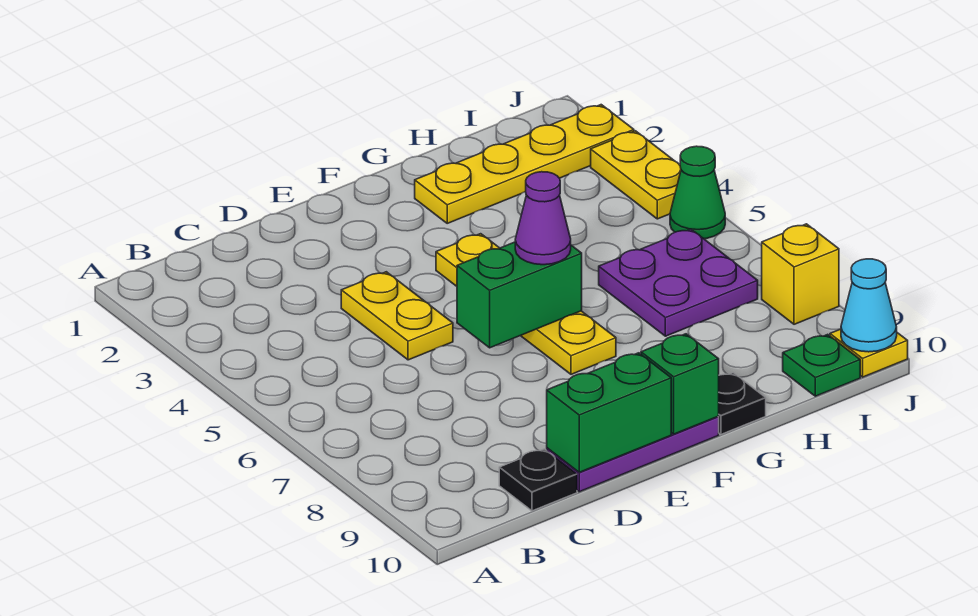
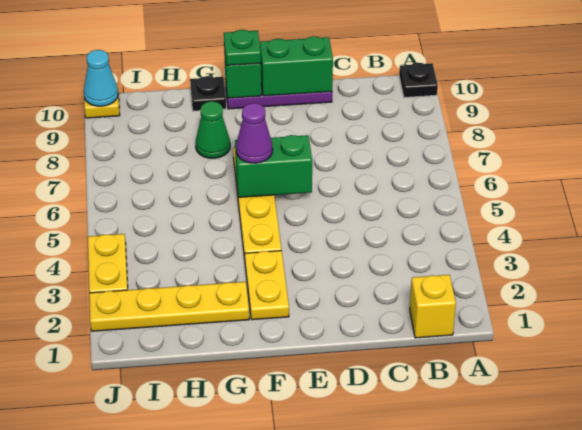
black plate C10 level 1 -> black plate A10 level 1
yellow plate D4:D5 level 1 -> yellow plate F2:F3 level 1
purple plate H6:I7 level 1 -> none
green plate I10 level 1 -> green plate F10 level 3
green cone J5 level 1 -> green cone G8 level 1
yellow brick J8 level 1 -> yellow brick B1 level 1

